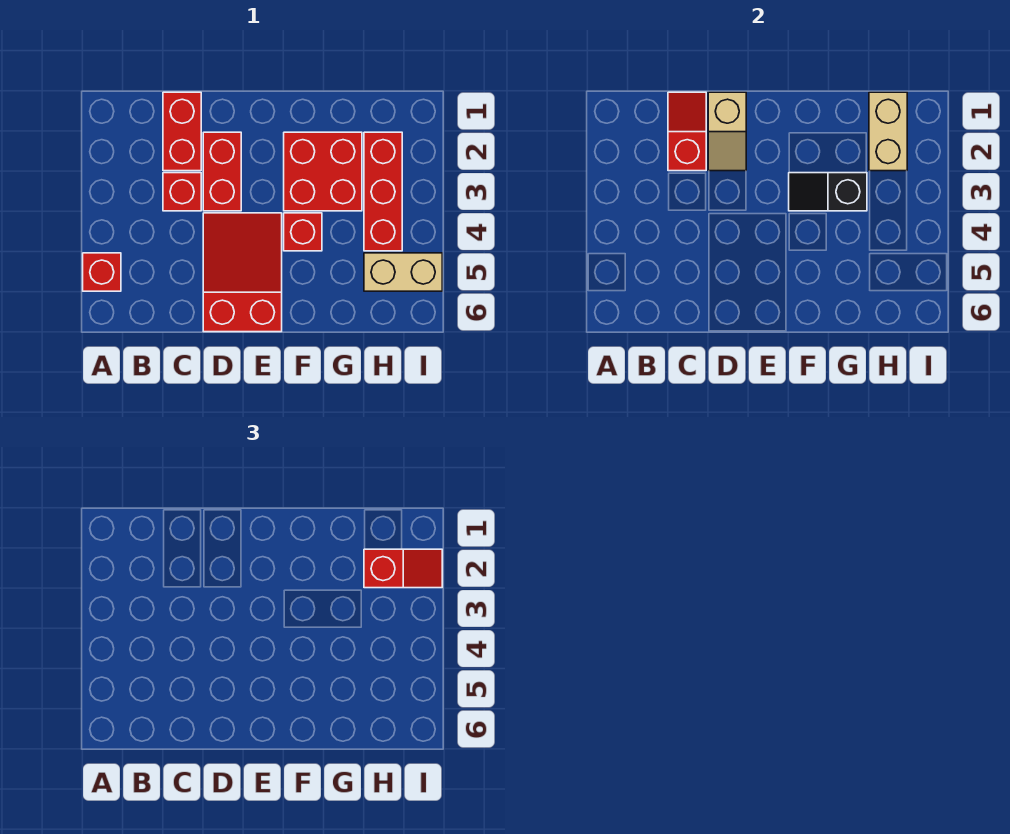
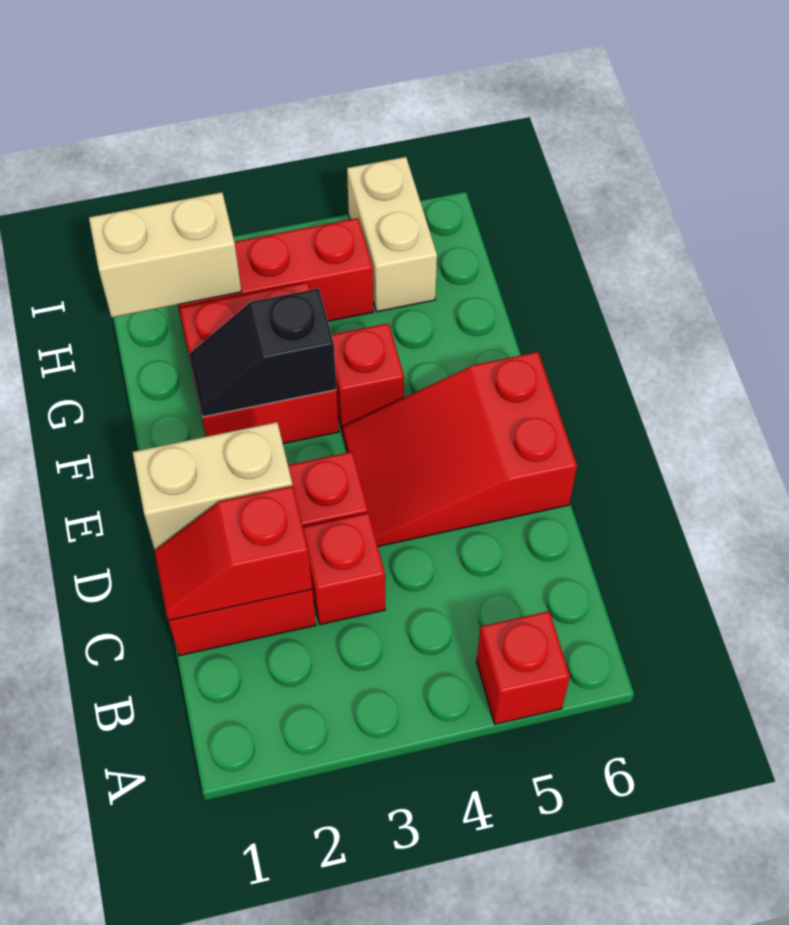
tan slope D1:D2 level 2 top 1 -> tan brick D1:D2 level 2
black slope F3:G3 level 2 top G -> black slope F2:F3 level 2 top 3
red slope H2:I2 level 3 top H -> none

